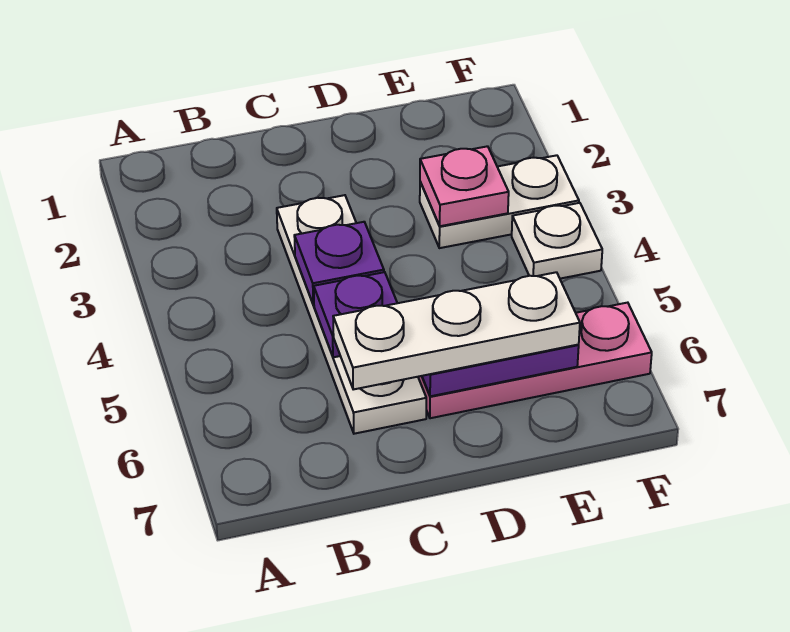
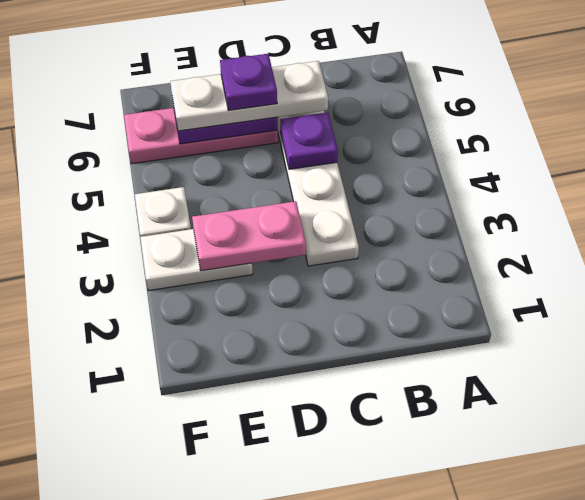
purple plate C4 level 2 -> purple plate D6 level 4
pink plate E3 level 2 -> pink plate D3:E3 level 2

